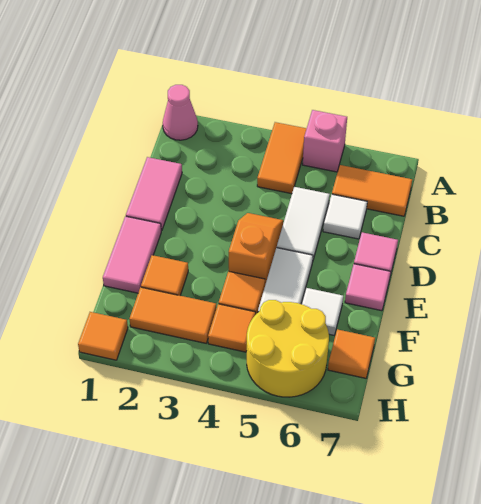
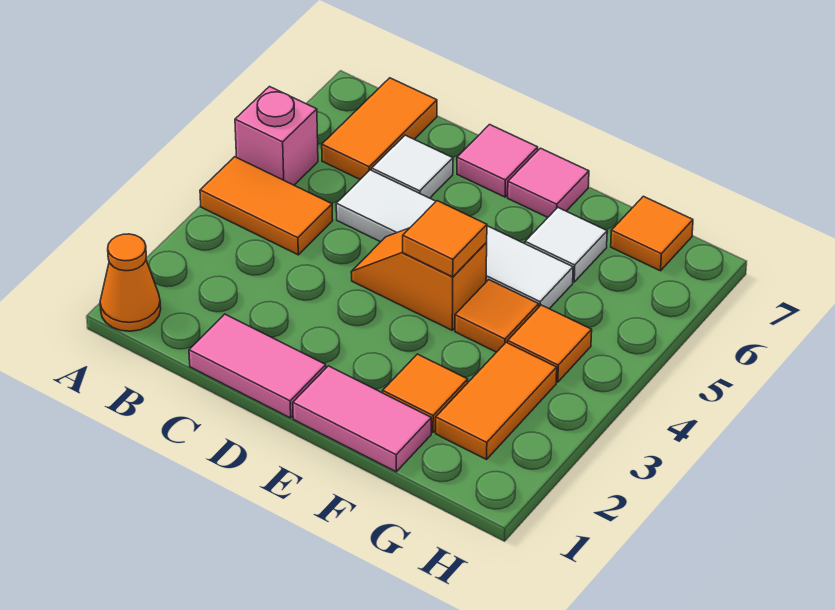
pink cone A1 level 1 -> orange cone A1 level 1
yellow round brick G5:H6 level 1 -> none
orange tile H1 level 1 -> orange tile E4 level 2

